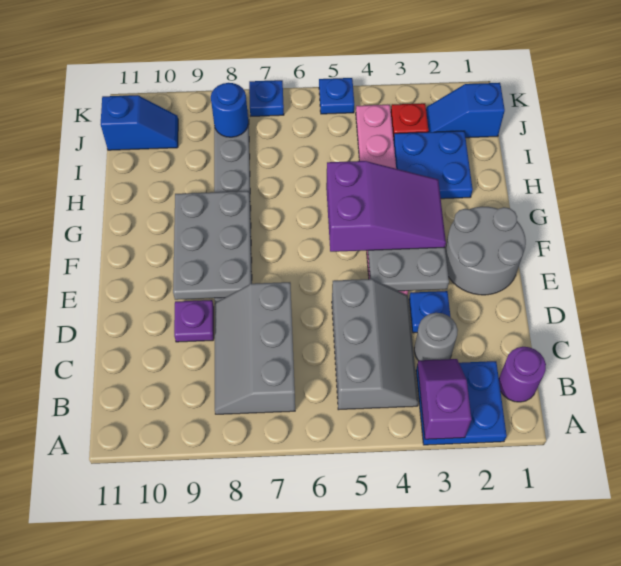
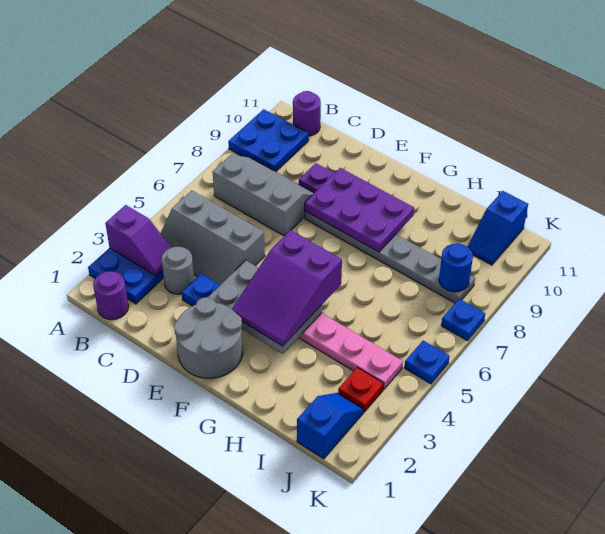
none -> purple round brick B11 level 1
grey plate E8:G9 level 2 -> purple plate E8:G9 level 2
blue plate H2:I3 level 1 -> blue plate A9:B10 level 1

